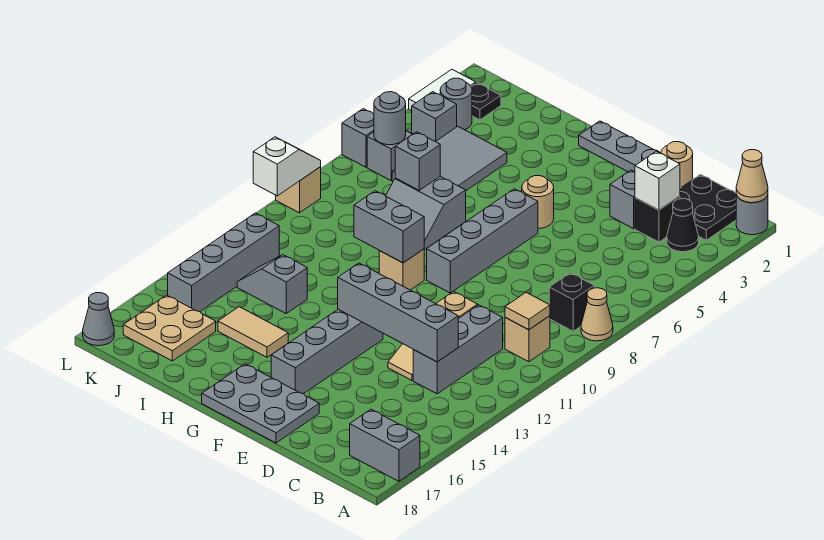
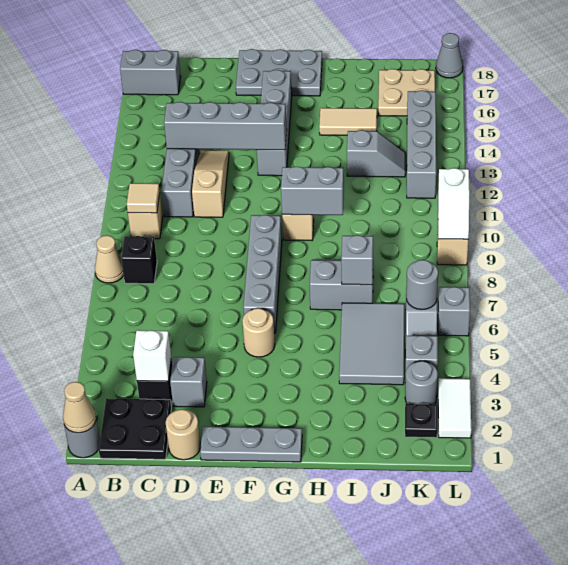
black cone B3 level 1 -> none

